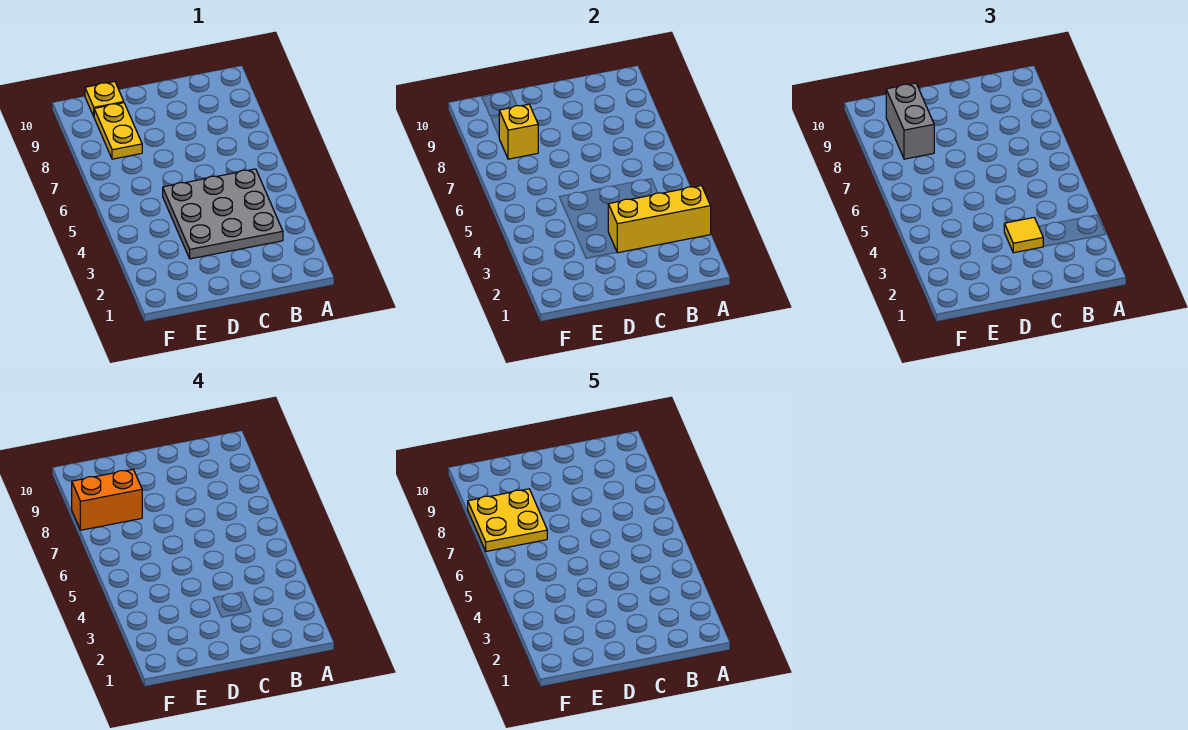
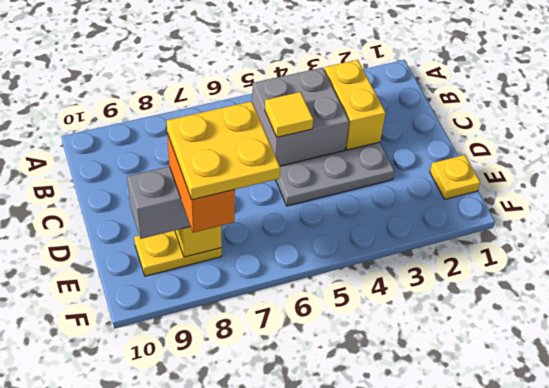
yellow brick A3:C3 level 2 -> yellow brick B3:C3 level 2
none -> grey brick B4:C5 level 2
yellow tile C3 level 3 -> yellow tile C5 level 3
yellow plate E10 level 1 -> yellow plate E1 level 1

